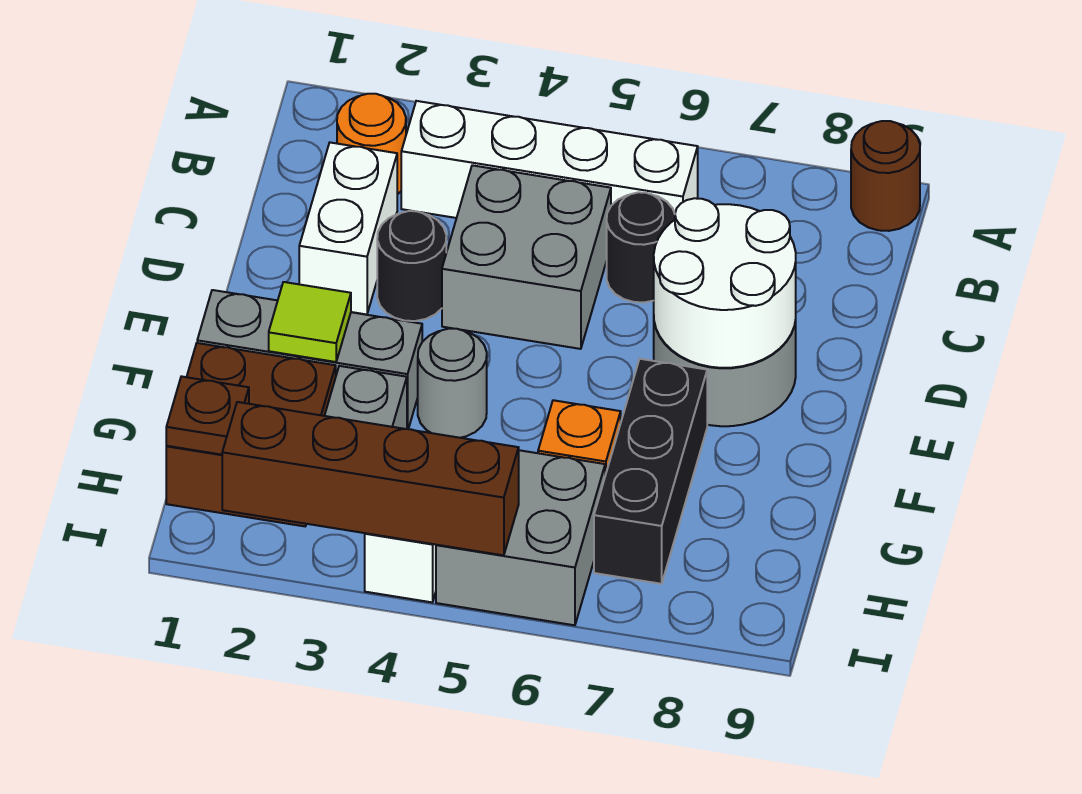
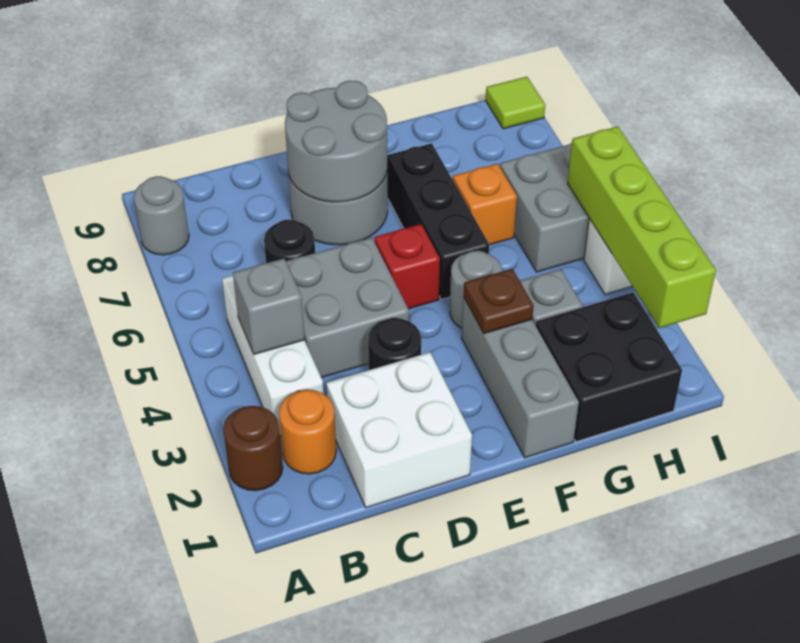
none -> grey round brick A8 level 1
brown round brick A9 level 1 -> brown round brick A2 level 1
white brick B3:B6 level 1 -> white brick B3:B5 level 1
none -> grey brick B4 level 2
white brick C2:D2 level 1 -> white brick C1:D2 level 1
white round brick D7:E8 level 2 -> grey round brick D7:E8 level 2
none -> red brick E5 level 1
lime tile F2 level 2 -> lime tile I9 level 1
black brick F7:H7 level 1 -> black brick F5:F7 level 1
brown brick G1:H2 level 1 -> black brick G1:H2 level 1
brown plate H1 level 2 -> brown plate F3 level 2
brown brick I2:I5 level 2 -> lime brick I2:I5 level 2

